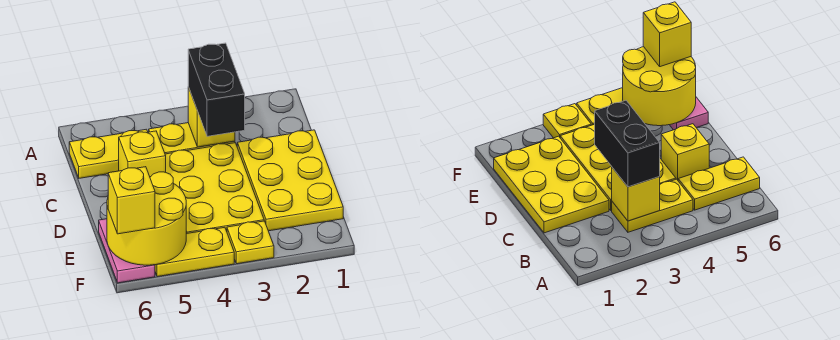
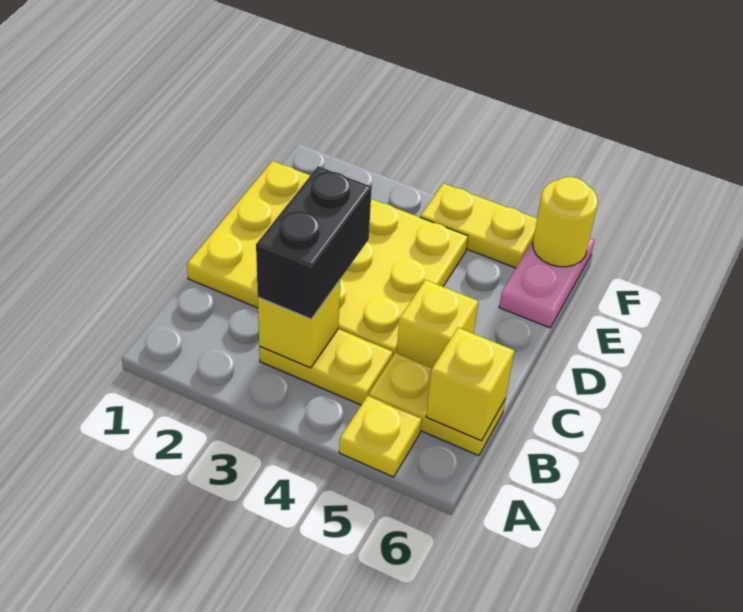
yellow round brick E5:F6 level 2 -> yellow round brick F6 level 2
yellow plate F3 level 1 -> yellow plate A5 level 1
yellow brick F6 level 3 -> yellow brick B6 level 2

